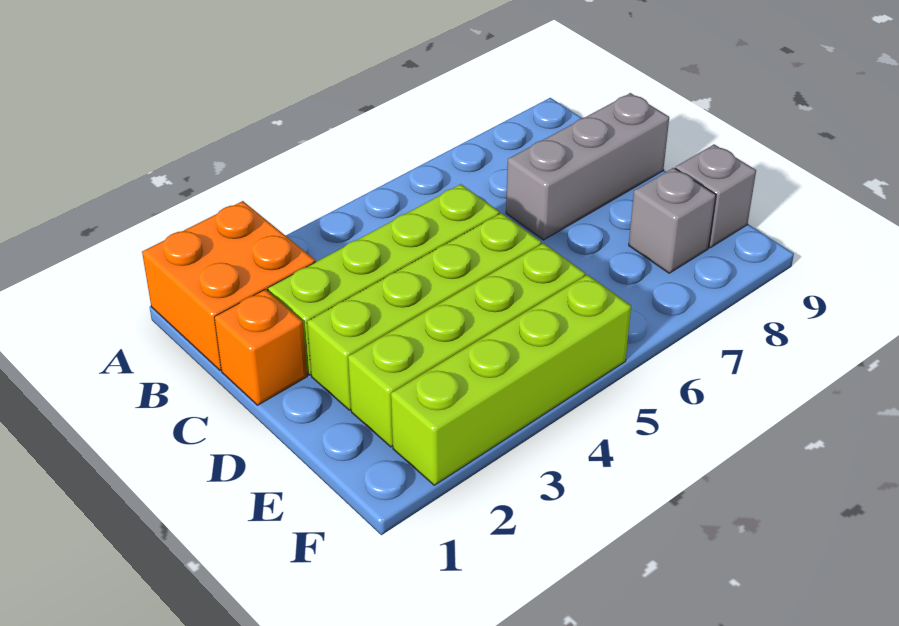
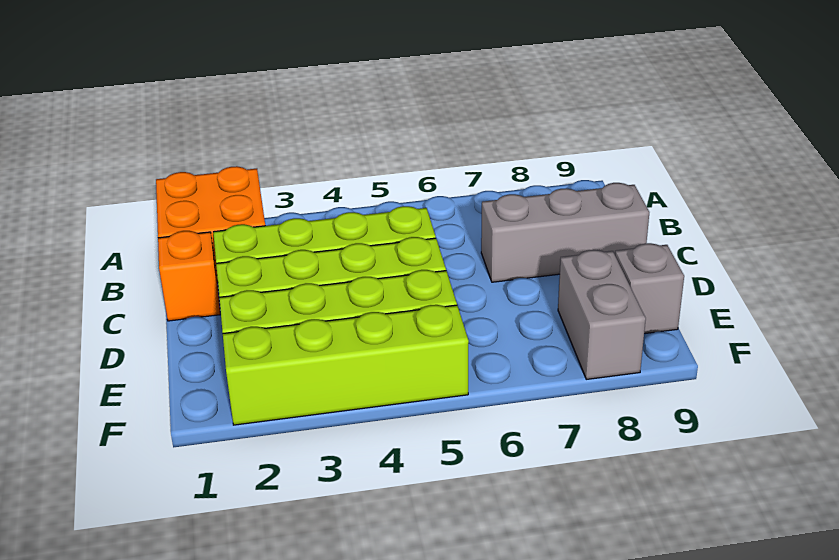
grey brick E8 level 1 -> grey brick E8:F8 level 1

